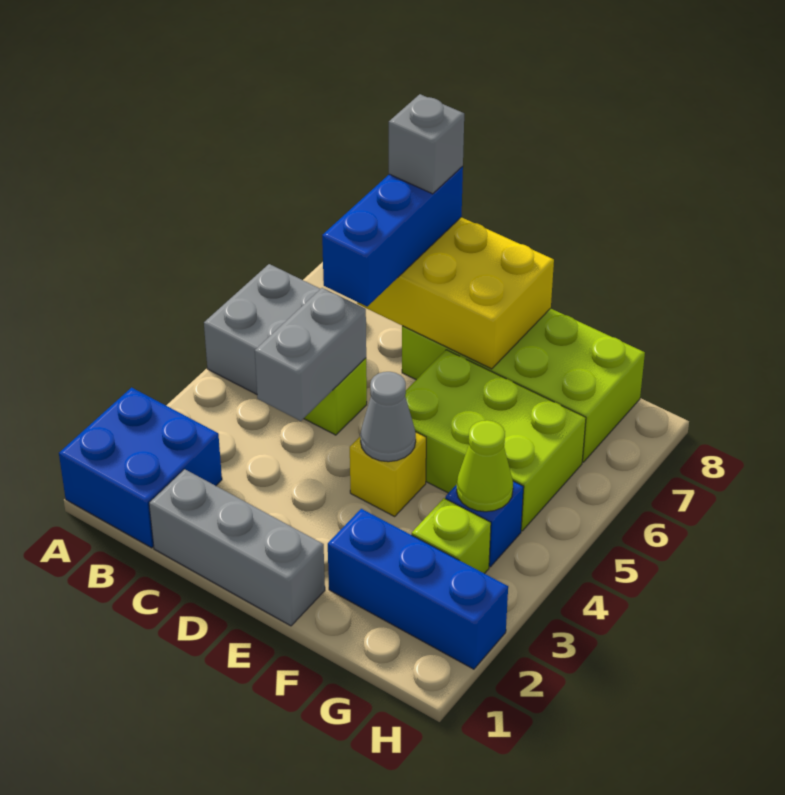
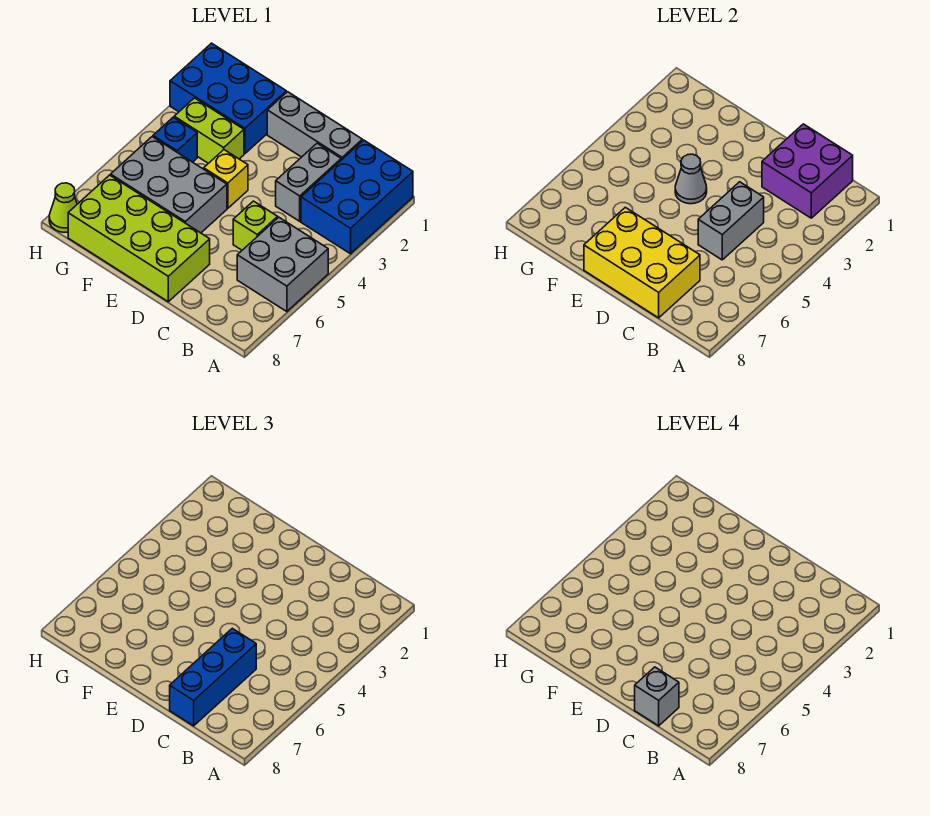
blue brick A1:B2 level 1 -> blue brick A1:B3 level 1
none -> purple brick B1:C2 level 2
none -> grey brick C2:C3 level 1
lime brick E5:G6 level 1 -> grey brick E5:G6 level 1
blue brick F2:H2 level 1 -> blue brick F1:H2 level 1
lime brick G3 level 1 -> lime brick F3:G3 level 1
lime cone G4 level 2 -> lime cone H8 level 1

